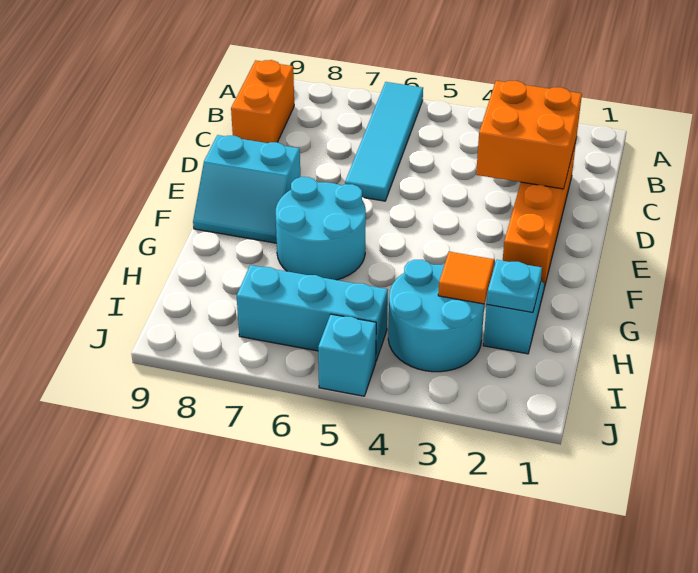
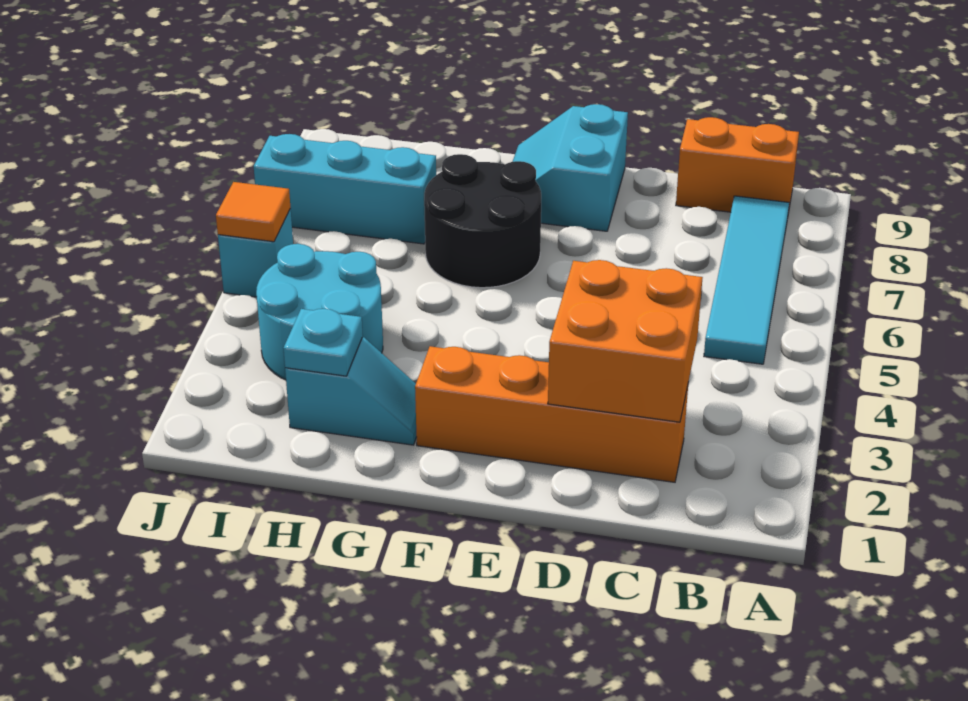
cyan tile A6:D6 level 1 -> cyan tile B5:B8 level 1
cyan round brick F6:G7 level 1 -> black round brick F6:G7 level 1
orange tile H3 level 2 -> orange tile J5 level 2
cyan brick I5:I7 level 1 -> cyan brick H7:J7 level 1

